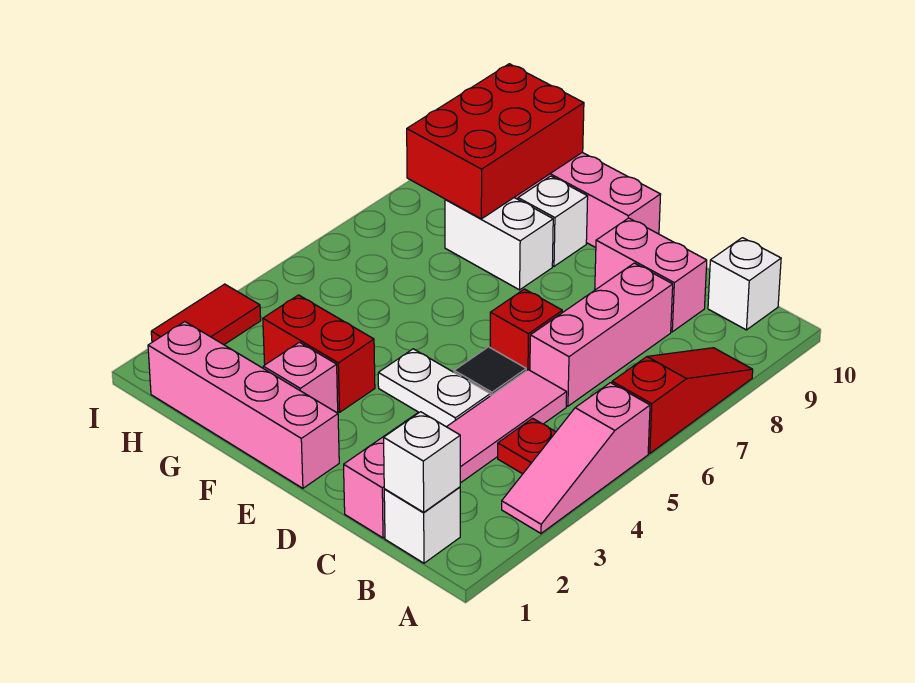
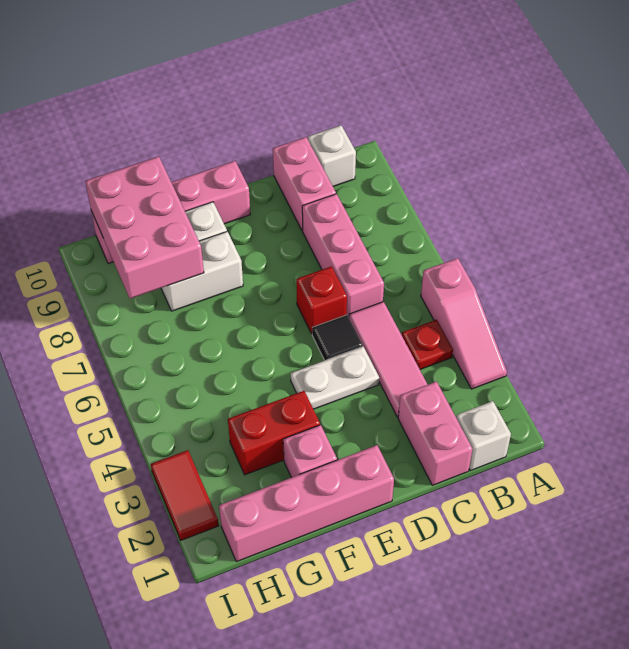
red slope A6:A8 level 1 top 6 -> none
white brick B1 level 2 -> none
pink brick C9:D9 level 1 -> pink brick C9:C10 level 1
red brick G8:H10 level 2 -> pink brick G8:H10 level 2

